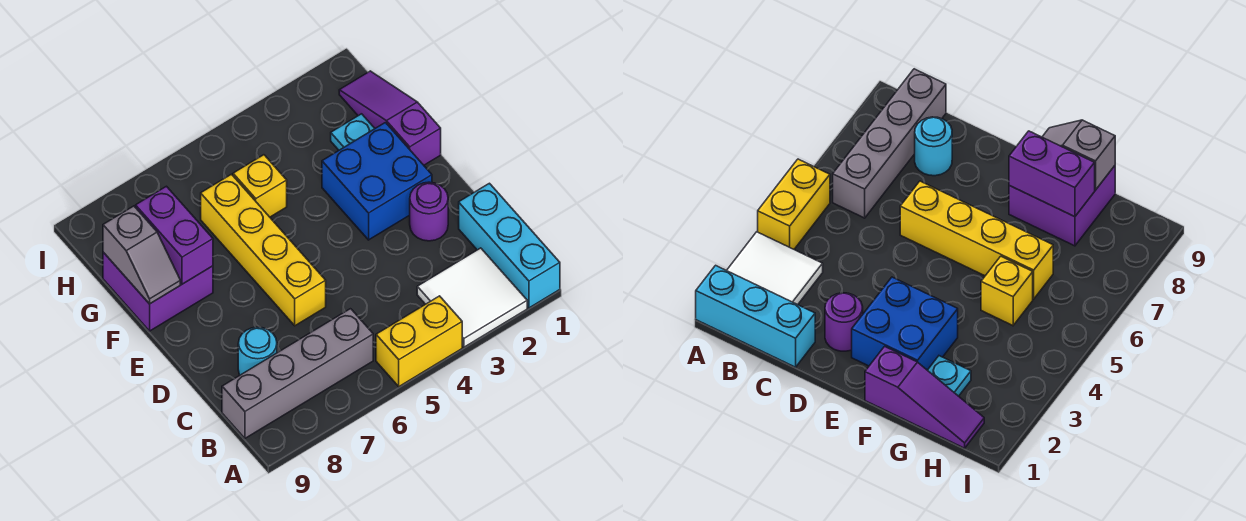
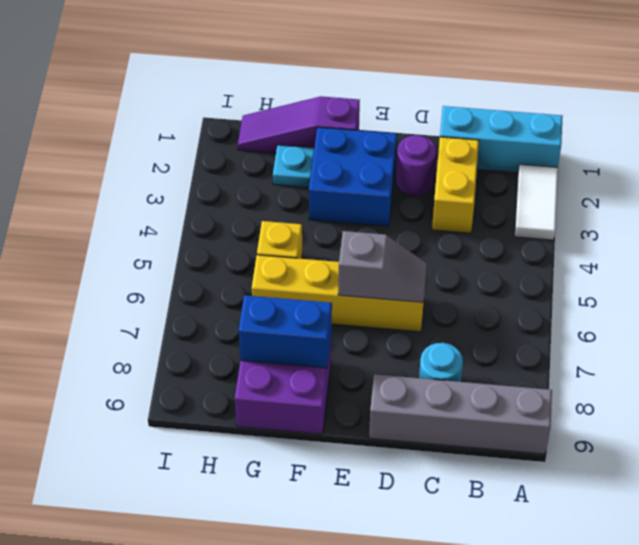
white tile A2:B3 level 1 -> white tile A2:A3 level 1
yellow brick A4:A5 level 1 -> yellow brick C2:C3 level 1
grey brick B6:B9 level 1 -> grey brick A9:D9 level 1
purple brick F8:G8 level 2 -> blue brick F8:G8 level 2
grey slope F9:G9 level 2 top G -> grey slope D6:E6 level 2 top E

